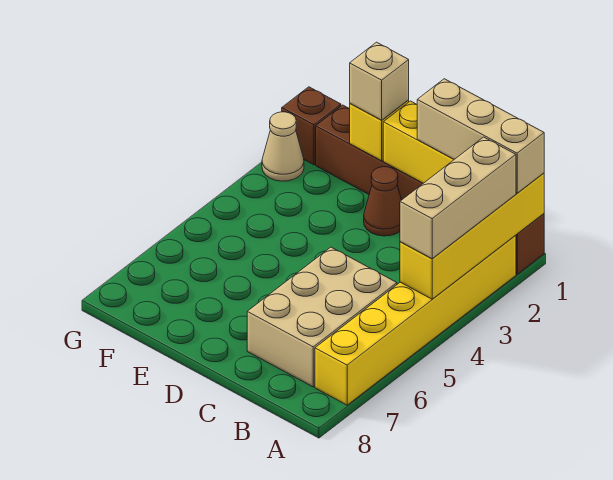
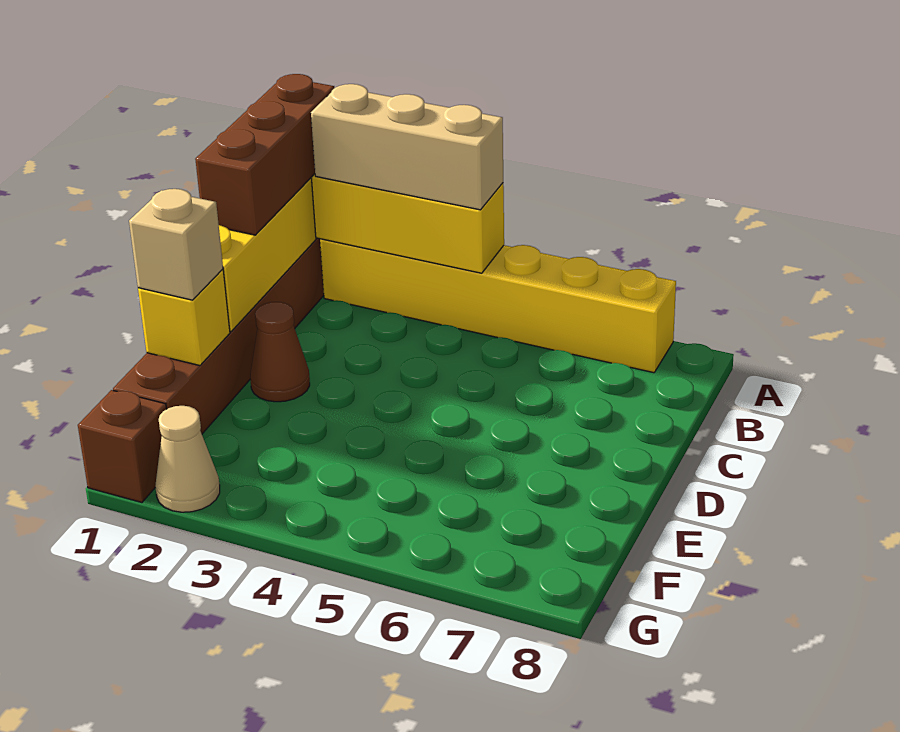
tan brick A1:C1 level 3 -> brown brick A1:C1 level 3
tan brick B5:C7 level 1 -> none

